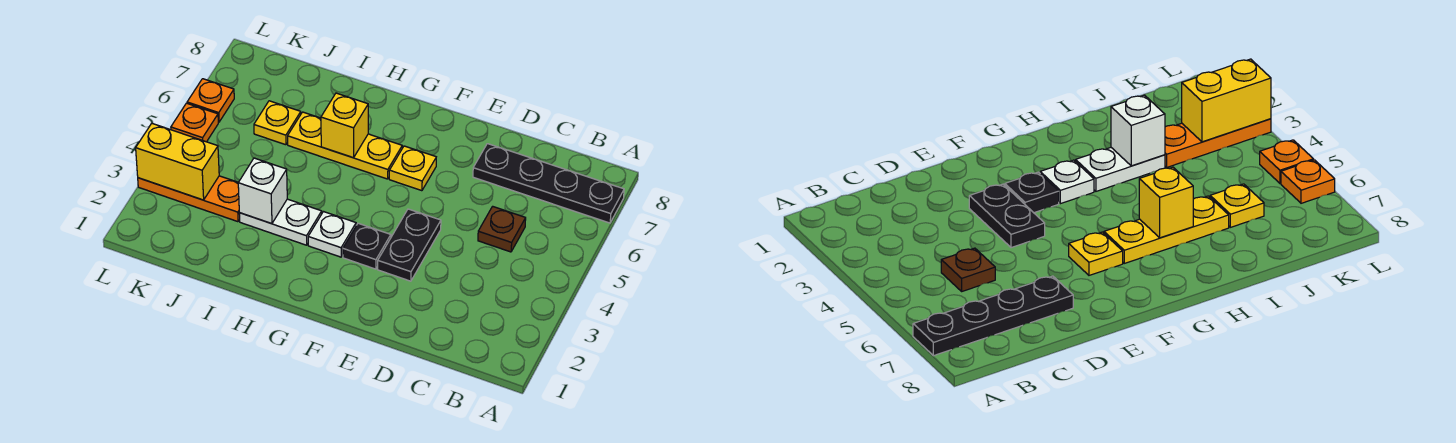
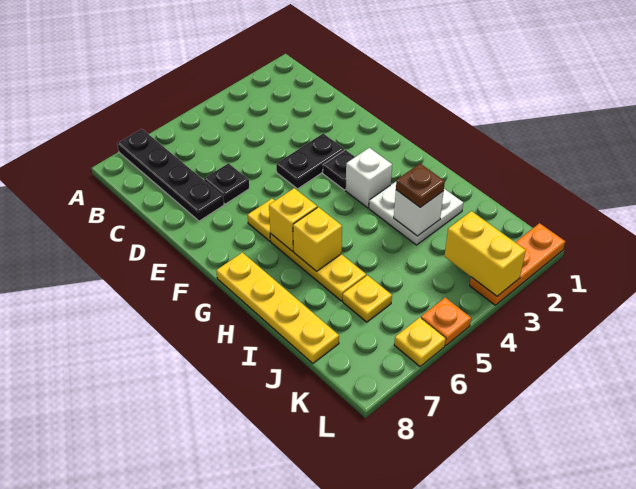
brown plate C5 level 1 -> brown plate I3 level 3
none -> black plate D6 level 1
white plate G3 level 1 -> white brick G3 level 1
none -> yellow brick G6 level 2
none -> yellow plate G8:J8 level 1
white plate H3:I3 level 1 -> white plate H2:I3 level 1
orange plate J3:L3 level 1 -> orange plate L1:L3 level 1
orange plate L6 level 1 -> yellow plate L6 level 1

